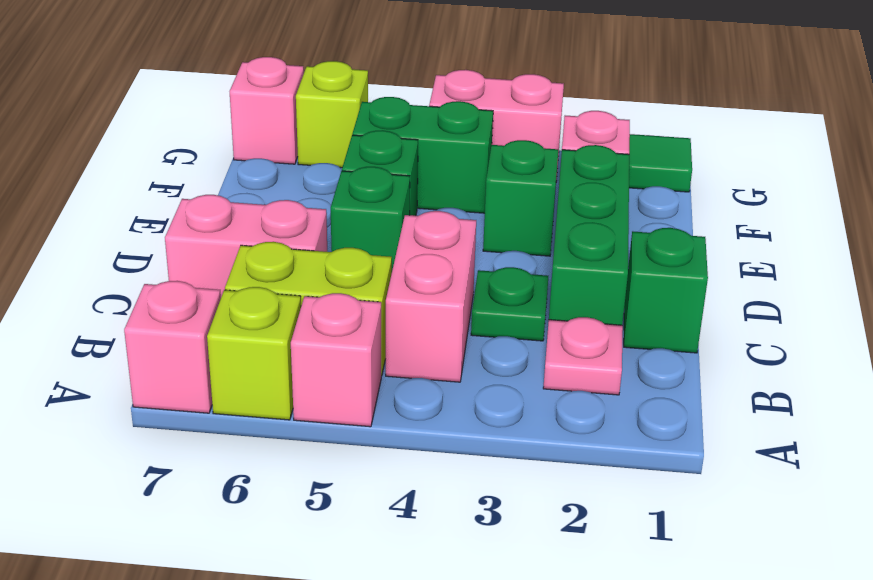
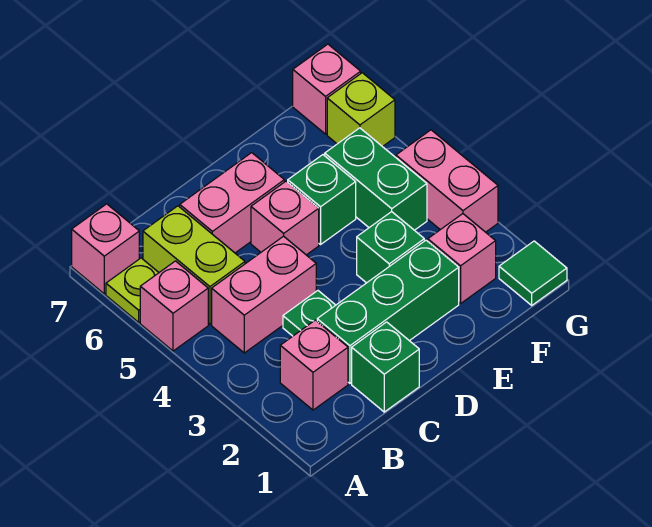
lime brick A6 level 1 -> lime plate A6 level 1
pink plate B2 level 1 -> pink brick B2 level 1
pink brick C6:C7 level 1 -> pink brick C6:D6 level 1
green brick D5 level 1 -> pink brick D5 level 1

